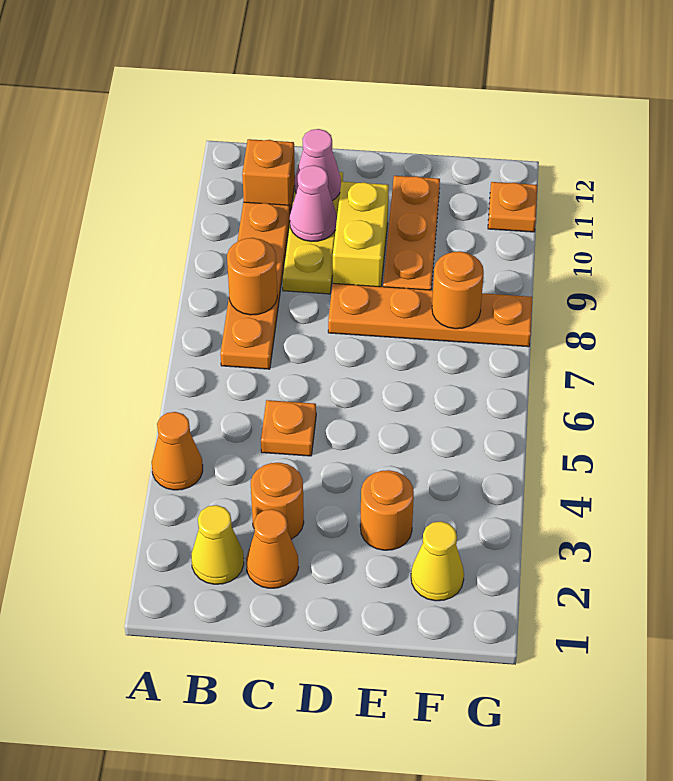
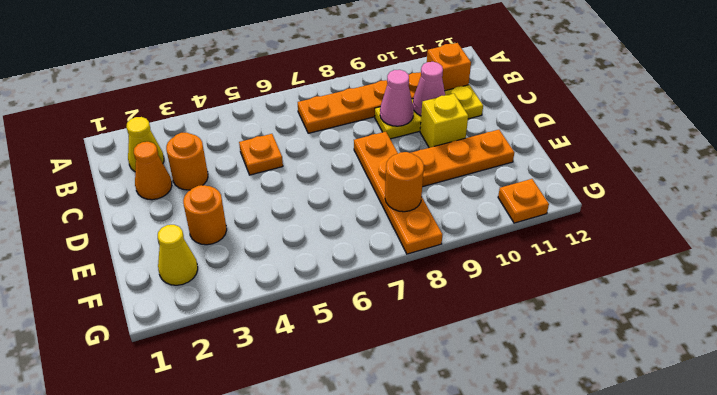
orange cone A4 level 1 -> none
orange round brick B8 level 2 -> none
pink cone C11 level 2 -> pink cone C9 level 2
yellow brick D9:D10 level 1 -> yellow brick D10 level 1

